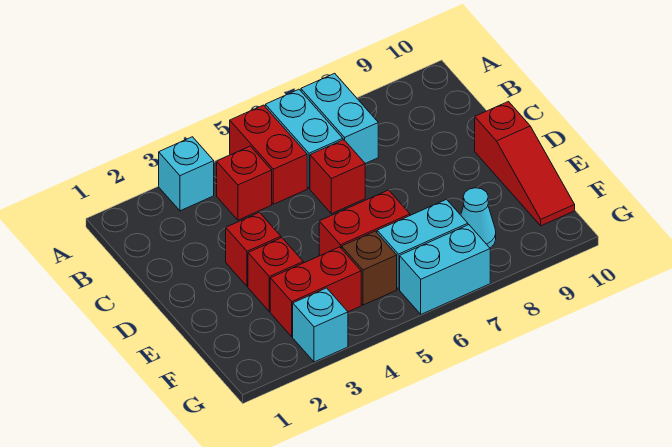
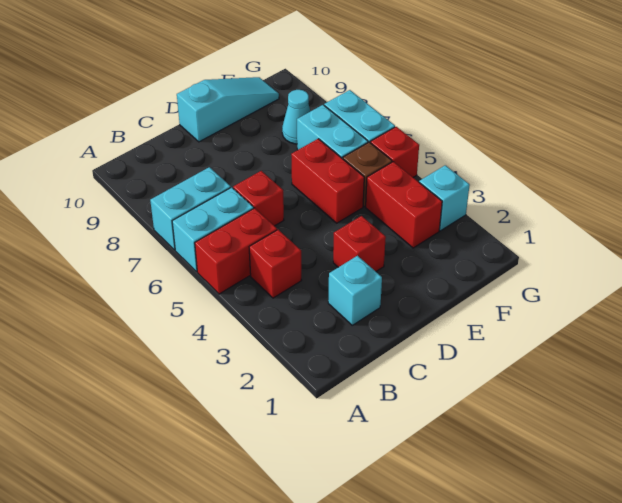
cyan brick A3 level 1 -> cyan brick C2 level 1
red slope D10:F10 level 1 top D -> cyan slope D10:F10 level 1 top D
red brick E3 level 1 -> red brick G5 level 1

